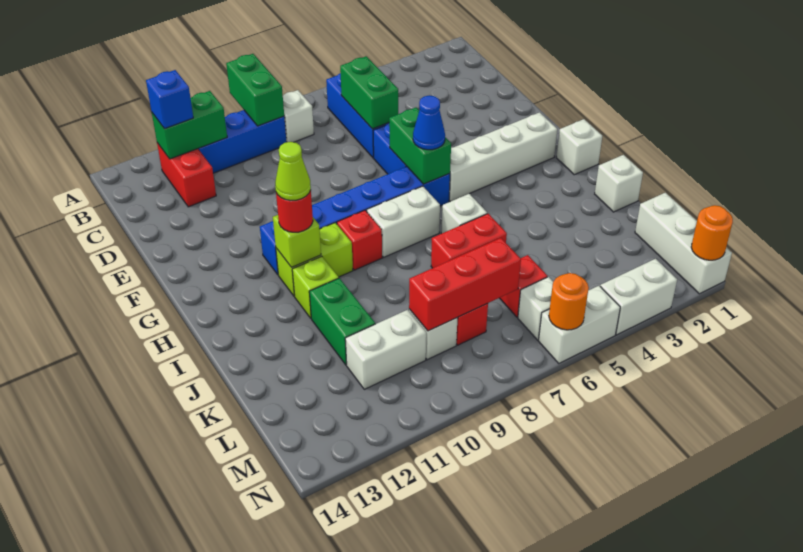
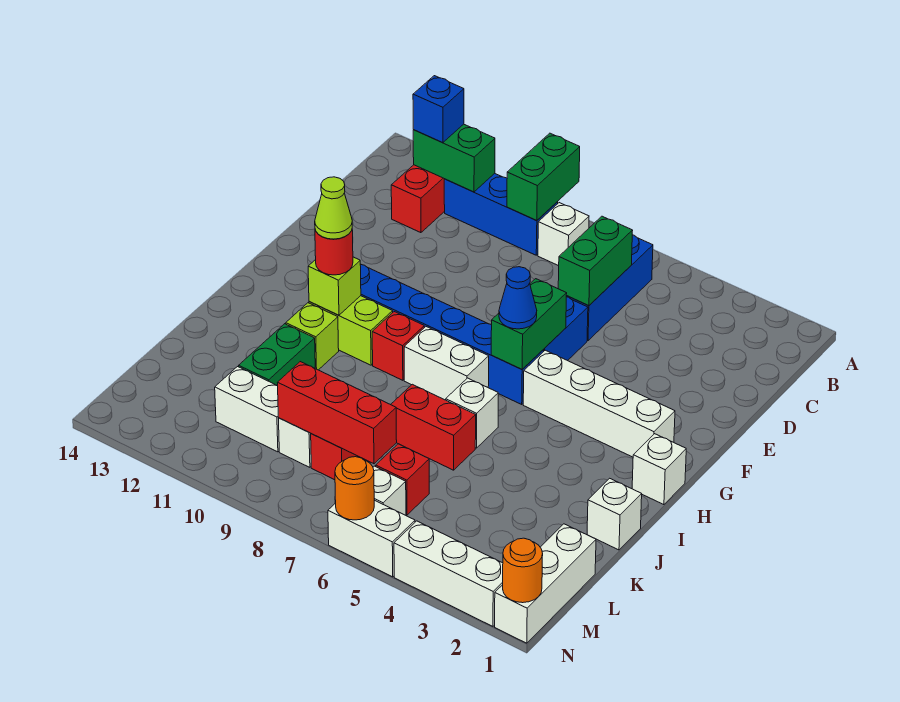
white brick N3:N4 level 1 -> white brick N2:N4 level 1

